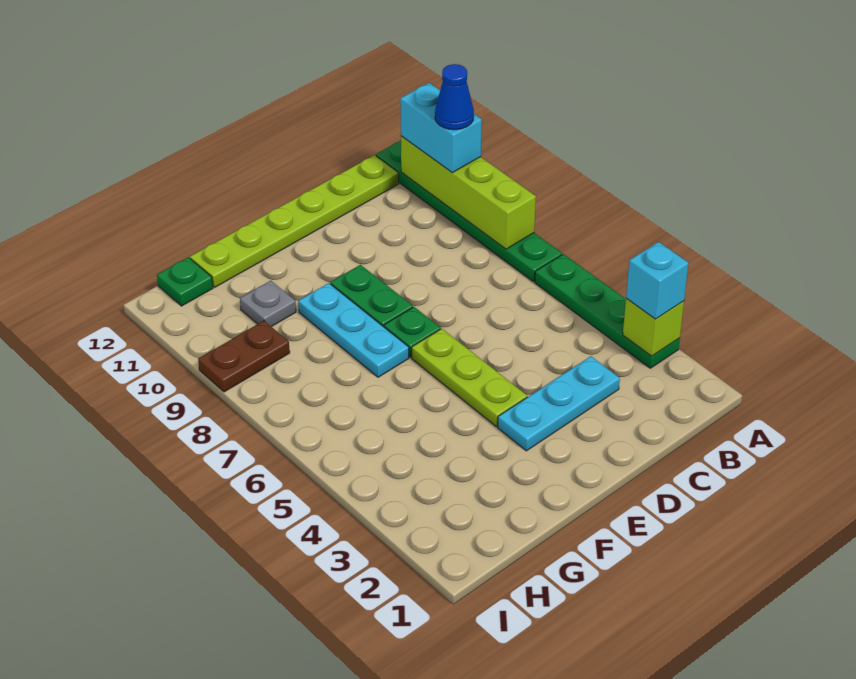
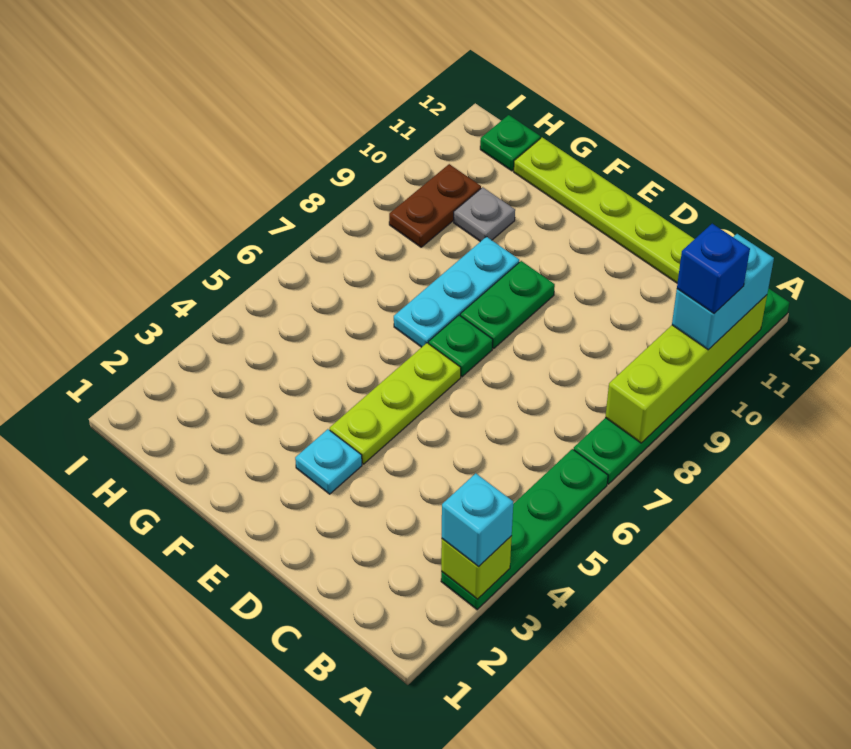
blue cone A10 level 4 -> blue brick A10 level 4
cyan plate C3:E3 level 1 -> cyan plate E3 level 1
brown plate H9:I9 level 1 -> brown plate H9:H10 level 1

